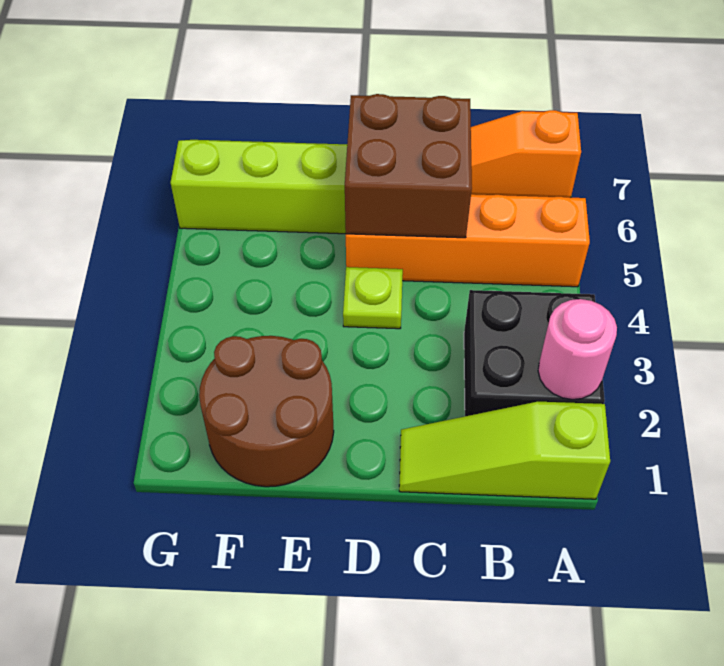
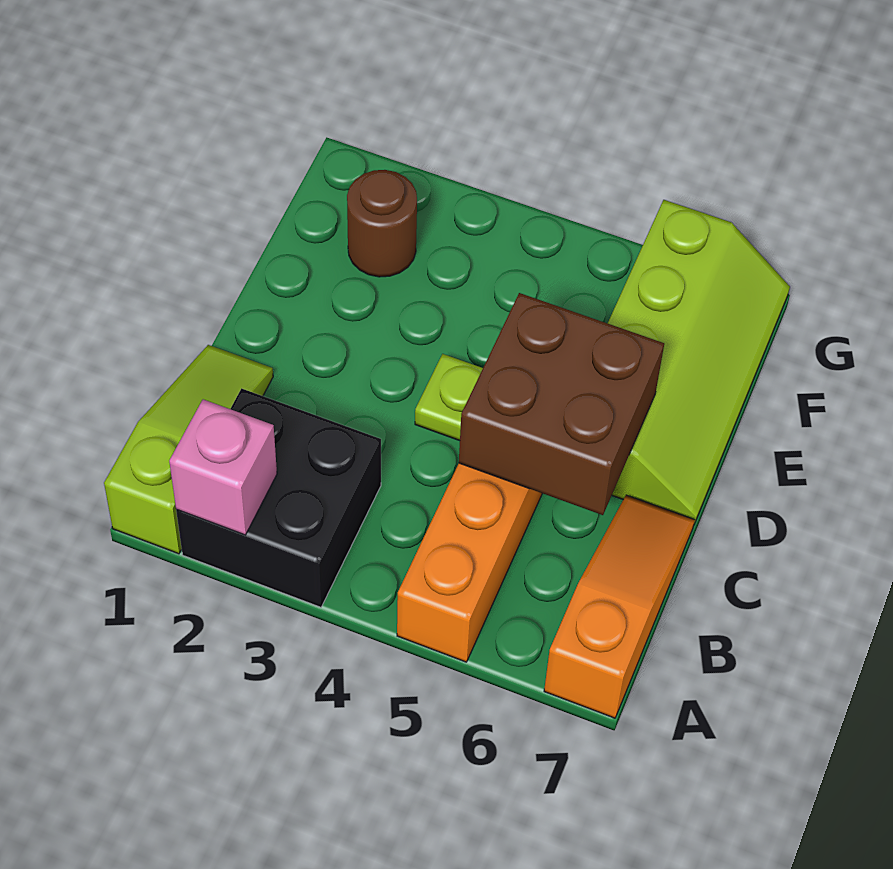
pink round brick A2 level 2 -> pink brick A2 level 2
brown round brick E1:F2 level 1 -> brown round brick F2 level 1

